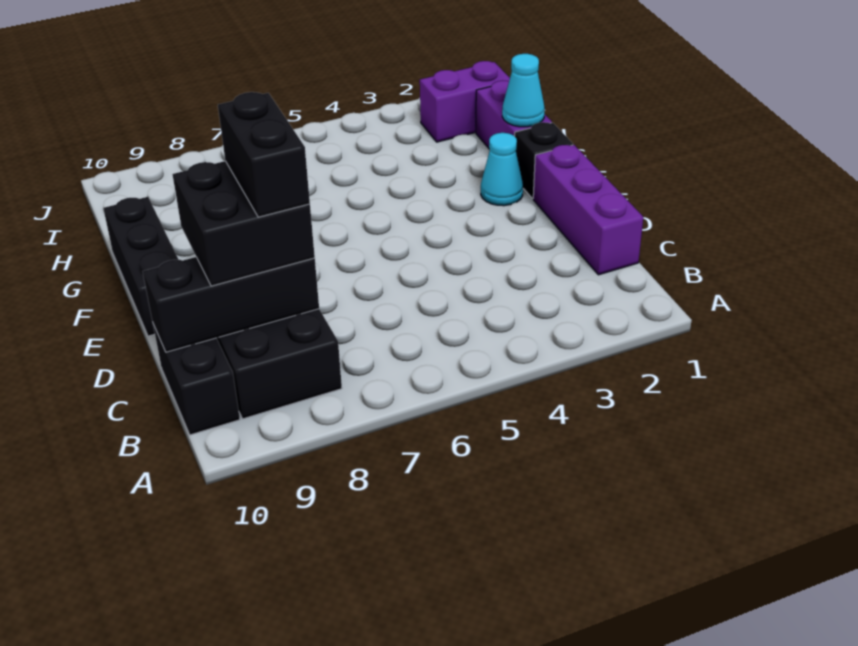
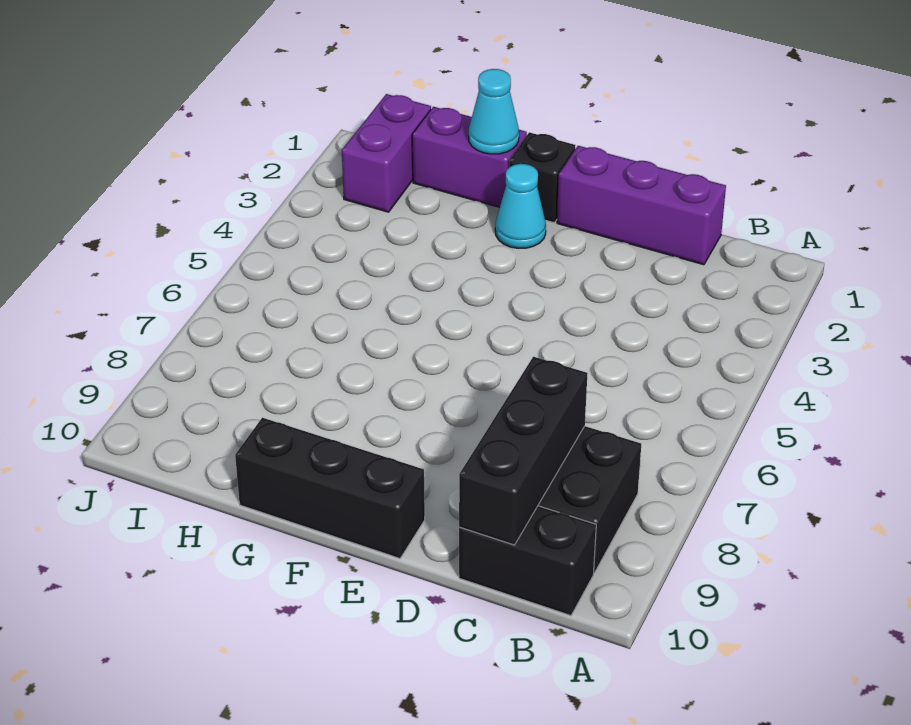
black brick C8:D9 level 3 -> none
black brick C8:D8 level 4 -> none

